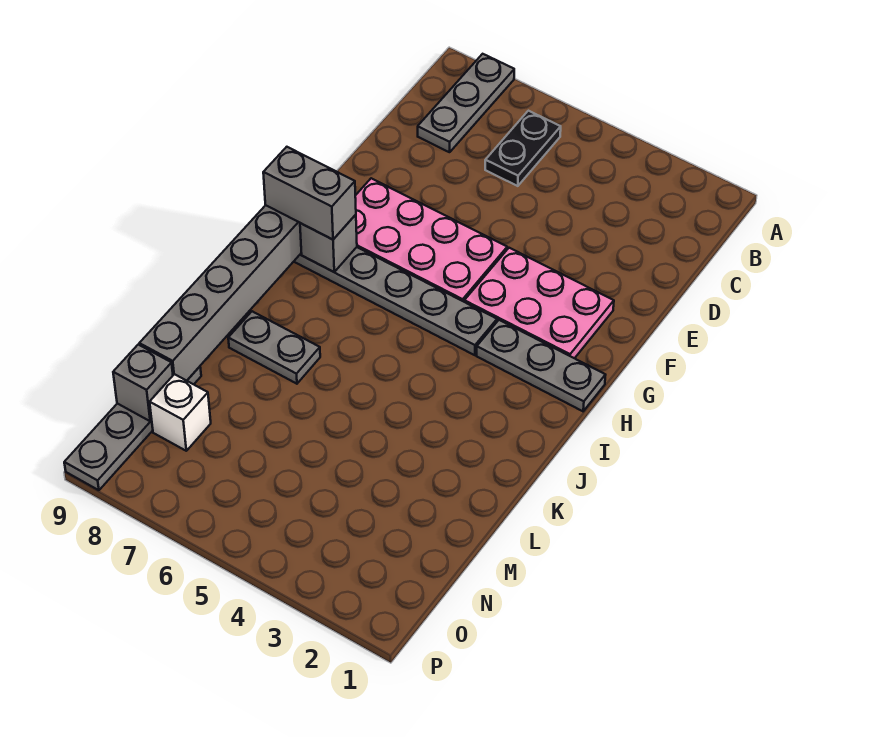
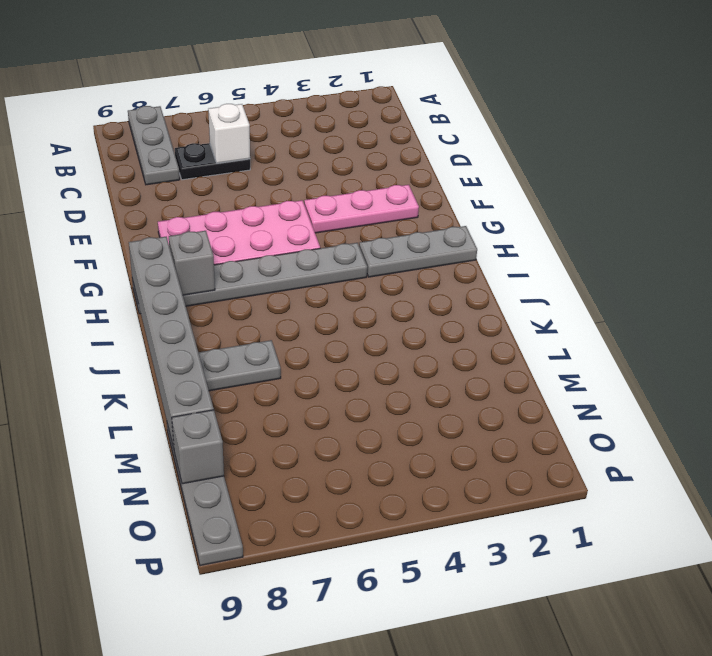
black plate B6:C6 level 1 -> black plate C6:C7 level 1
pink plate F2:G4 level 1 -> pink plate F2:F4 level 1
grey brick H8:H9 level 3 -> none
white brick N8 level 1 -> white brick C6 level 2

